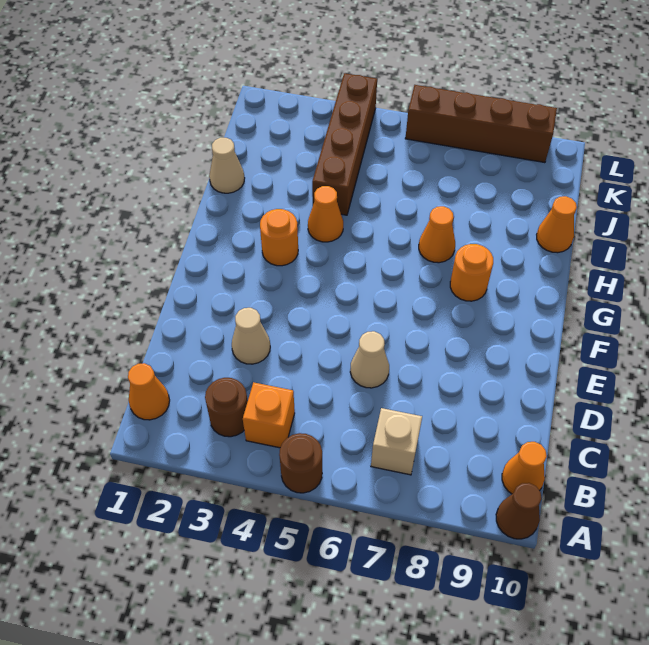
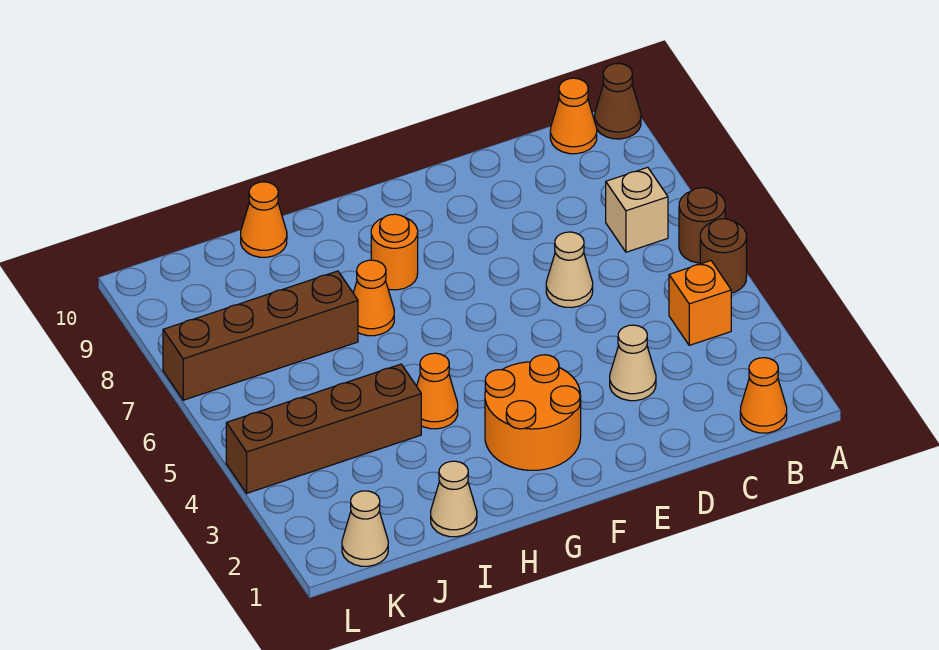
brown round brick B3 level 1 -> brown round brick A6 level 1
orange round brick G3 level 1 -> orange round brick F2:G3 level 1
none -> tan cone K1 level 1
brown brick L6:L9 level 1 -> brown brick I7:L7 level 1

